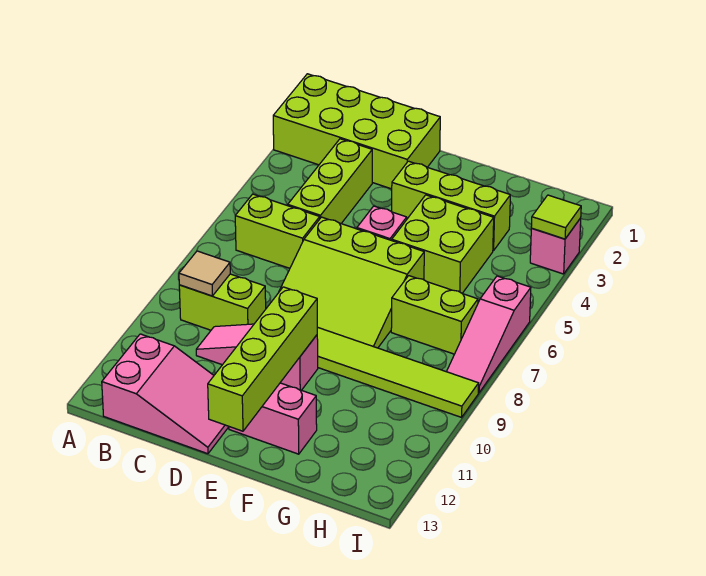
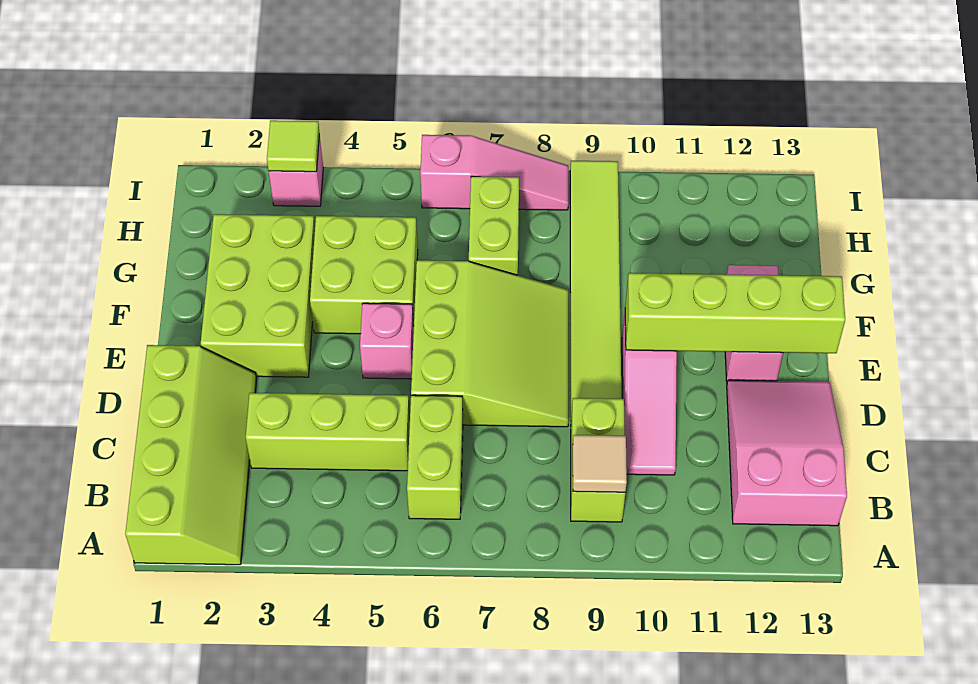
lime brick A1:D2 level 1 -> lime slope A1:D2 level 1 top 1
lime brick E3:G3 level 1 -> lime brick E2:G3 level 1

